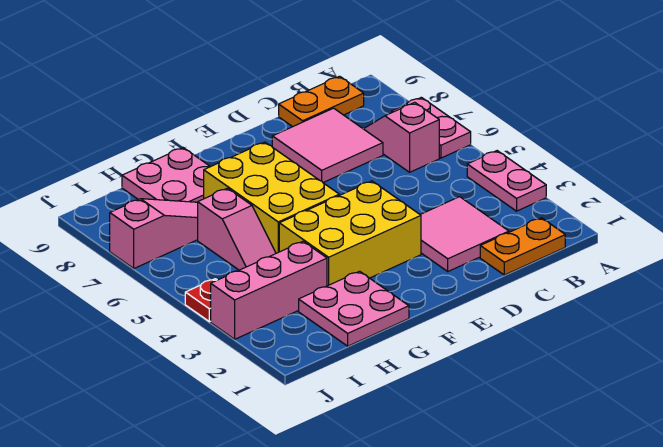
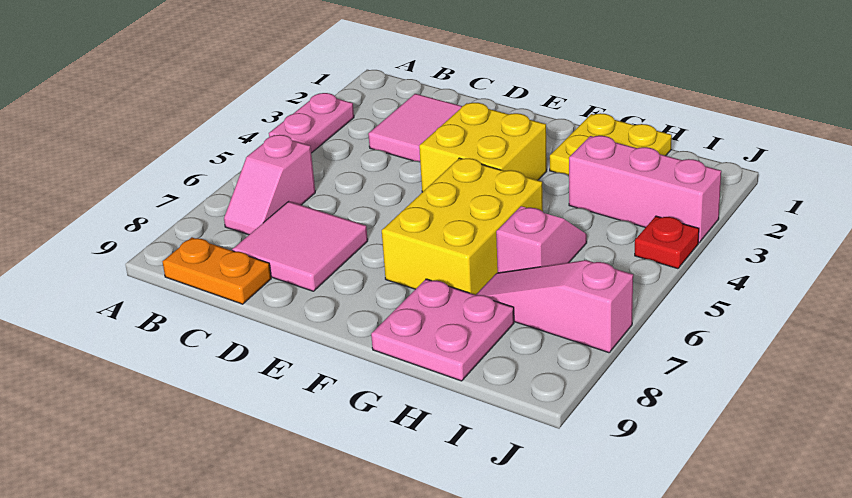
pink plate A6:A7 level 1 -> none
orange plate B1:C1 level 1 -> none
yellow brick E3:G4 level 1 -> yellow brick E3:F4 level 1
pink plate G1:H2 level 1 -> yellow plate G1:H2 level 1

